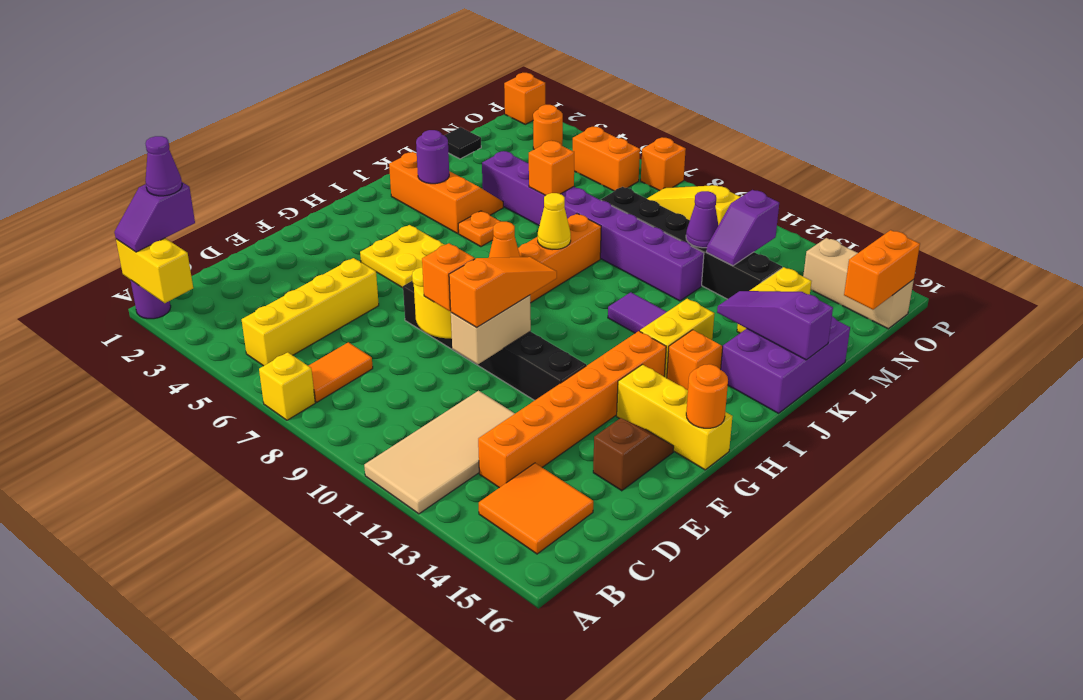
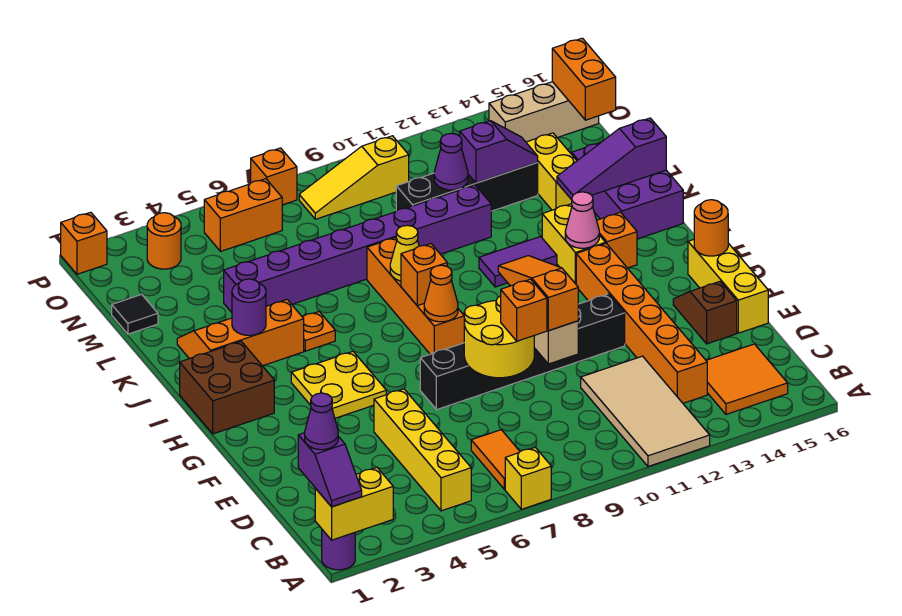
yellow brick G14:G16 level 1 -> yellow brick E16:G16 level 1
none -> brown brick H1:I2 level 1
none -> pink cone I13 level 2
orange brick L6 level 2 -> orange brick I8 level 2
black brick M8:M13 level 1 -> black brick M10:M13 level 1
purple slope M12:N12 level 2 top N -> purple slope M12:M13 level 2 top 12

